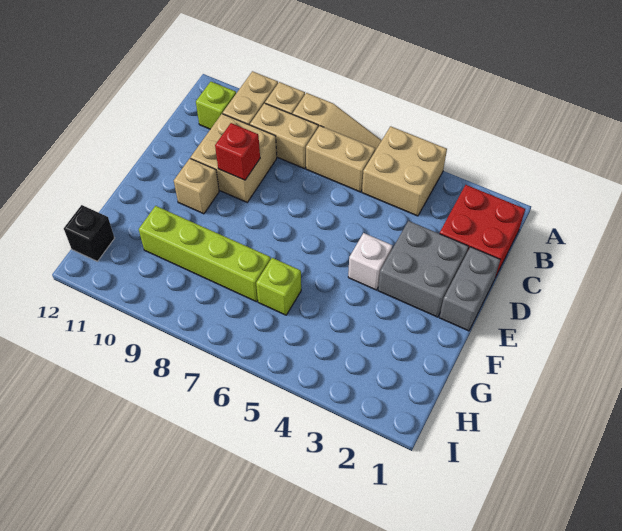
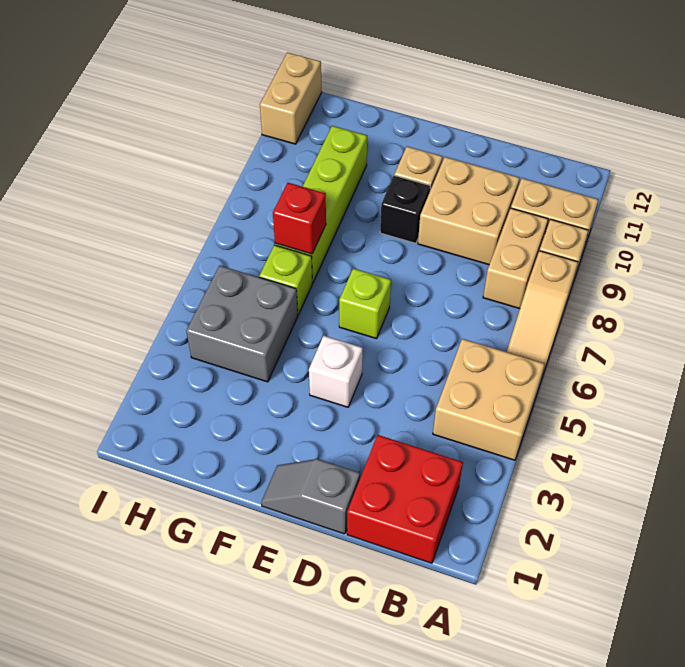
tan brick B6:B7 level 1 -> tan brick I11:I12 level 1
lime brick B11 level 1 -> lime brick E6 level 1
grey brick D1:E1 level 1 -> grey slope D1:E1 level 1 top D
grey brick D2:E3 level 1 -> grey brick G4:H5 level 1
red brick D9 level 2 -> red brick G7 level 2
black brick H12 level 1 -> black brick E9 level 1

